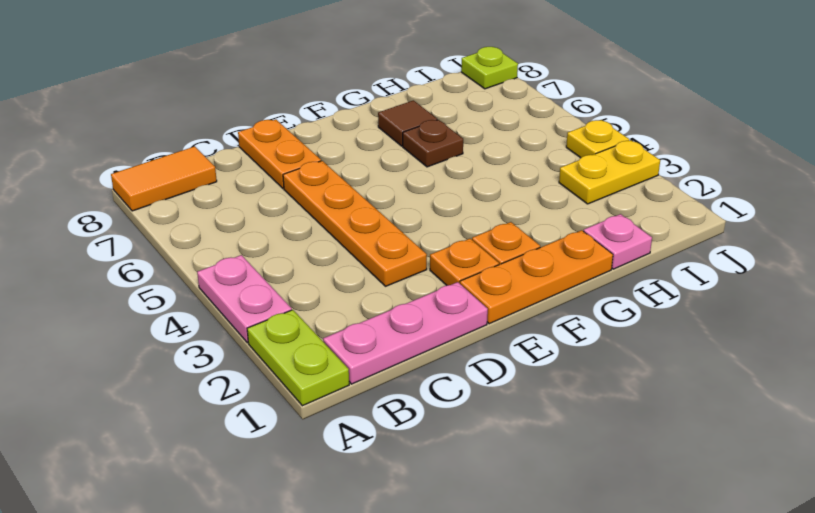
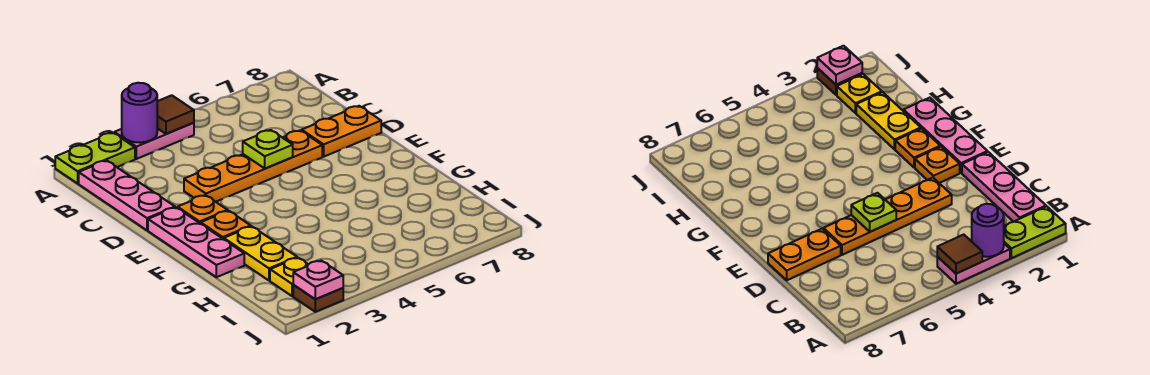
none -> purple round brick A3 level 2
orange tile A8:B8 level 1 -> none
orange plate E1:G1 level 1 -> pink plate E1:G1 level 1
brown plate G6 level 1 -> brown plate J2 level 1
brown tile G7 level 1 -> brown tile A4 level 2
pink plate H1 level 1 -> pink plate J2 level 2
yellow plate I3:J3 level 1 -> yellow plate G2:H2 level 1
yellow plate J4 level 1 -> yellow plate I2 level 1
lime plate J8 level 1 -> lime plate D5 level 2

